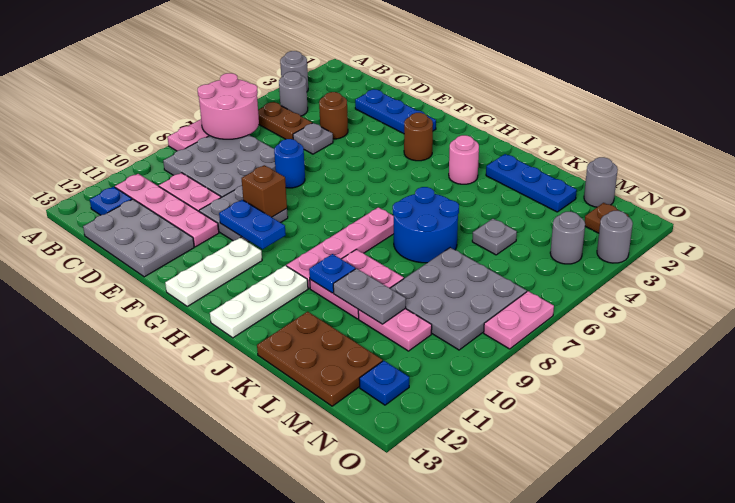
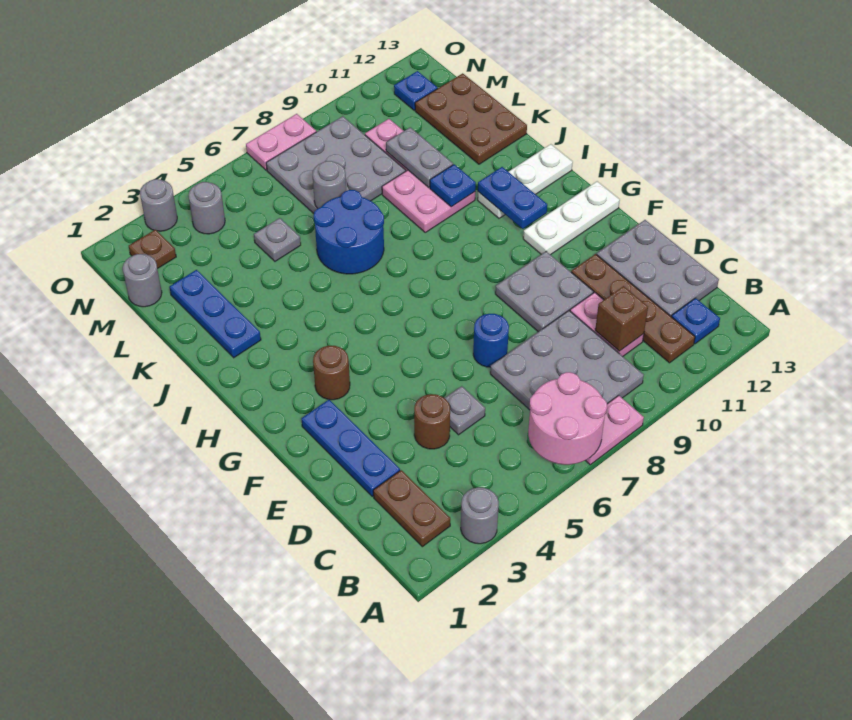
grey round brick B4 level 1 -> grey round brick L7 level 2
brown plate B5:C5 level 1 -> brown plate B2:C2 level 1
pink plate B11:E11 level 1 -> brown plate B11:E11 level 1
brown brick F9 level 2 -> brown brick C10 level 2
blue plate F10:G10 level 2 -> blue plate H11:I11 level 2
pink round brick I3 level 1 -> none
pink plate I7:I10 level 1 -> none

